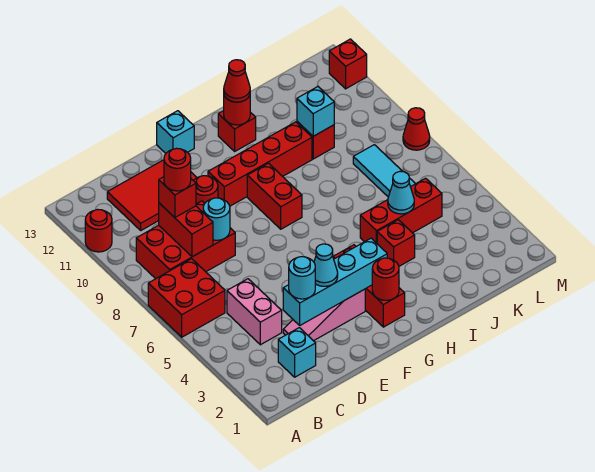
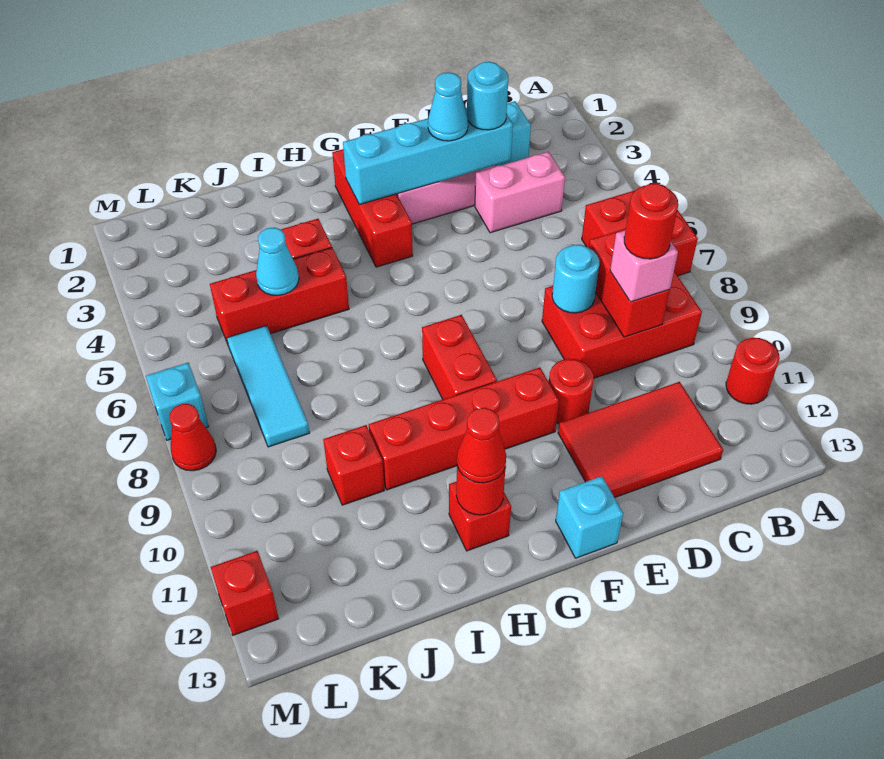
pink brick C4:C5 level 1 -> pink brick C4:D4 level 1
red brick C9 level 3 -> pink brick C9 level 3
red round brick G2 level 2 -> none
cyan brick J10 level 2 -> cyan brick M7 level 1

